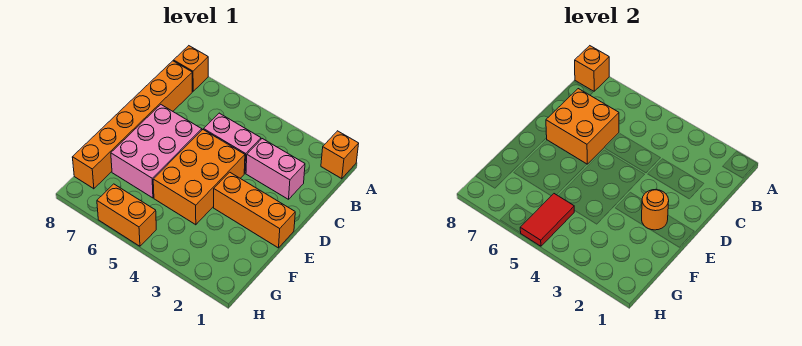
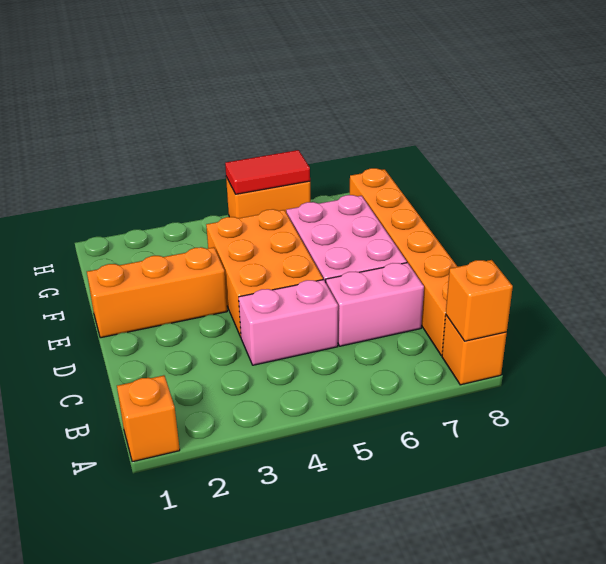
pink brick C2:C3 level 1 -> pink brick C6:C7 level 1
orange brick C6:D7 level 2 -> none
orange round brick E2 level 2 -> none
red tile G5:H5 level 2 -> red tile H5:H6 level 2

